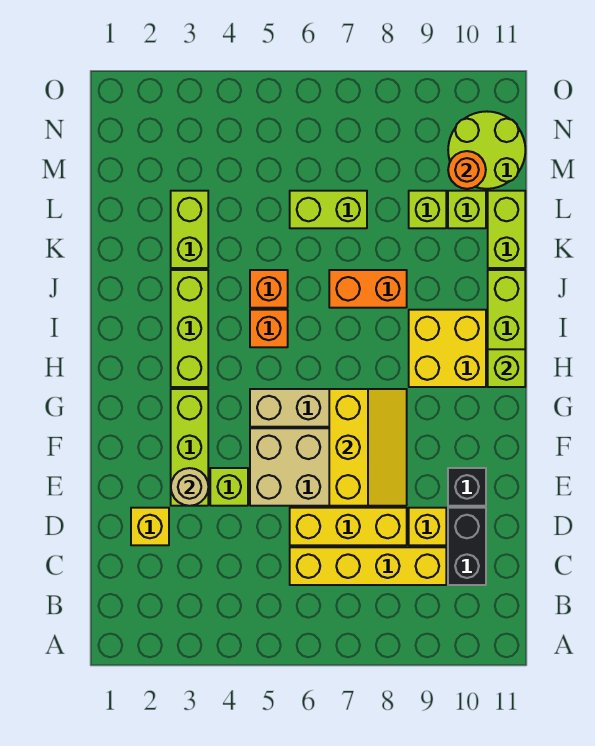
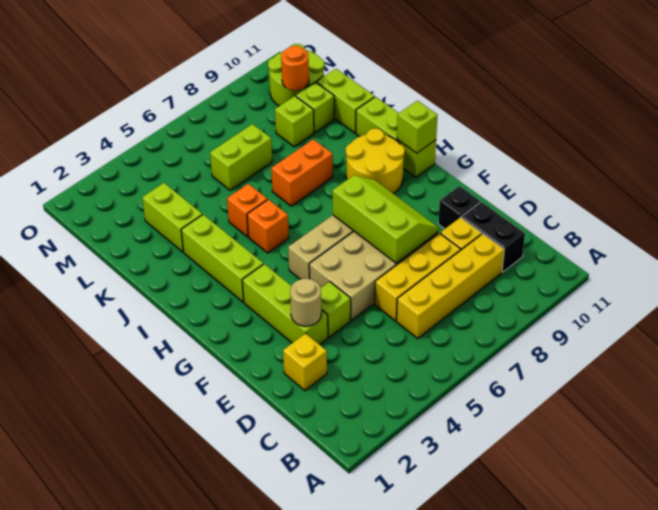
yellow slope E7:G8 level 2 top 7 -> lime slope E7:G8 level 2 top 7
yellow brick H9:I10 level 1 -> yellow round brick H9:I10 level 1

